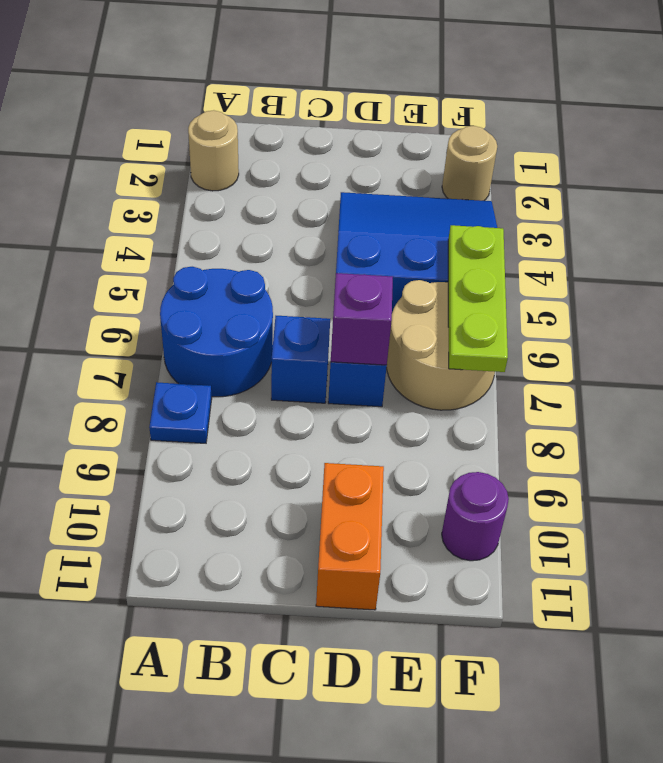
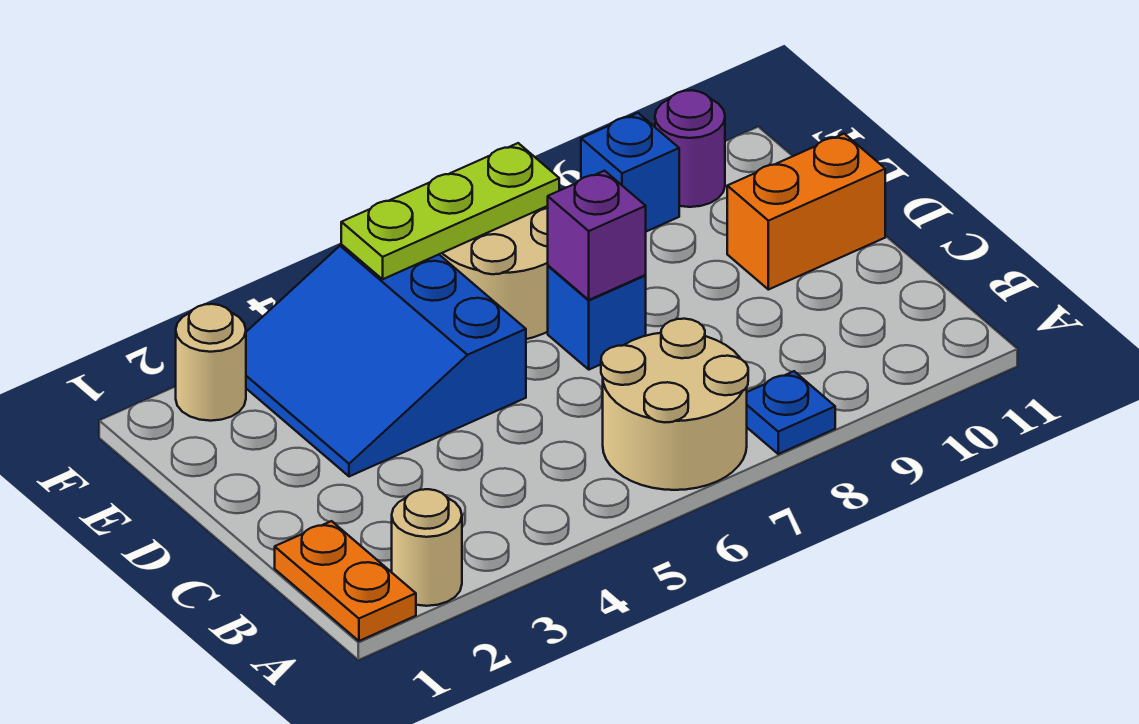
none -> orange plate A1:B1 level 1
blue round brick A6:B7 level 1 -> tan round brick A6:B7 level 1
blue brick C7 level 1 -> blue brick F9 level 1

